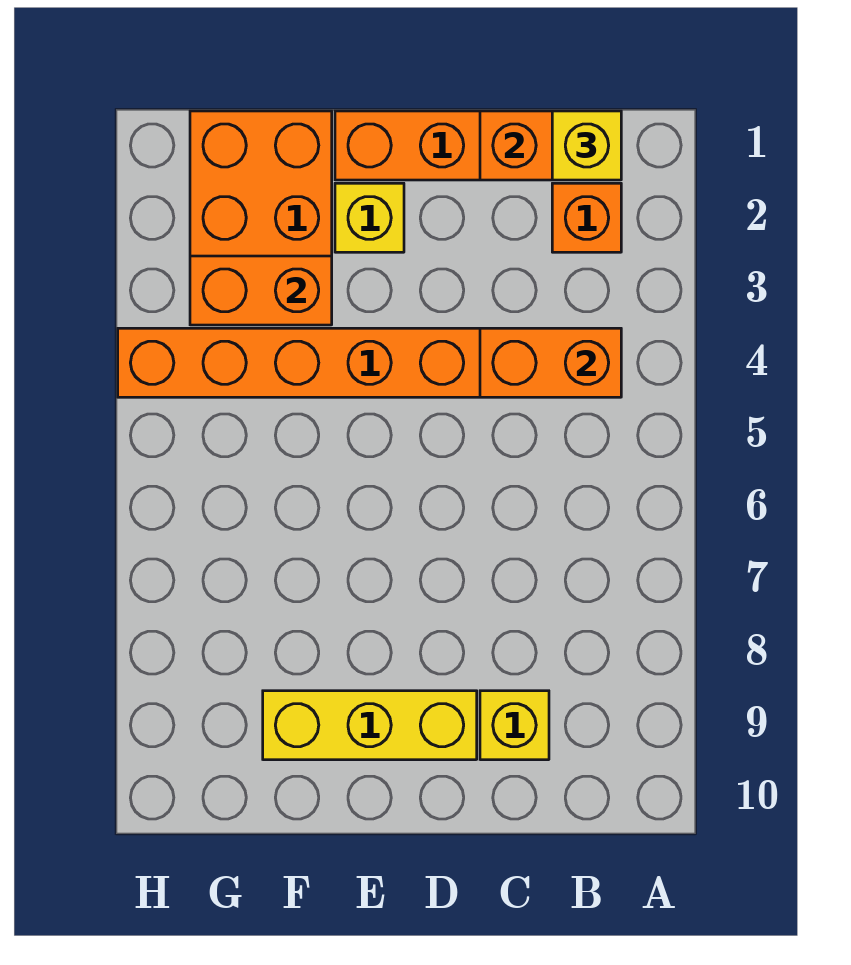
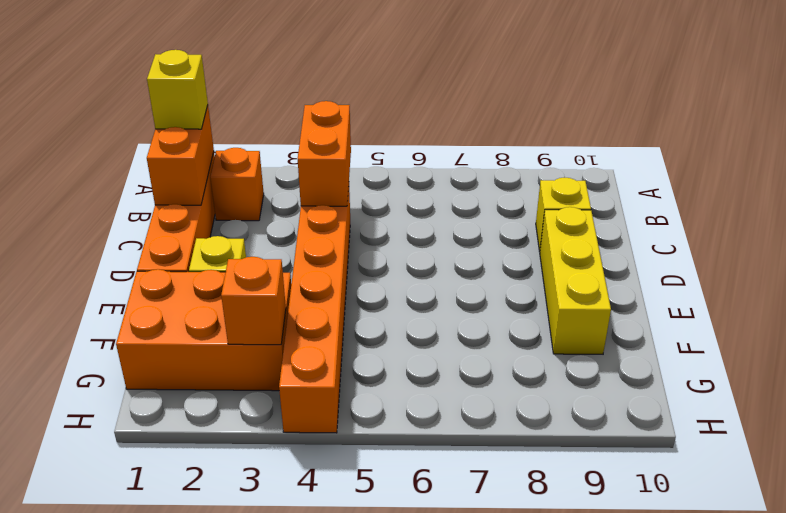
orange brick F3:G3 level 2 -> orange brick G3 level 2

